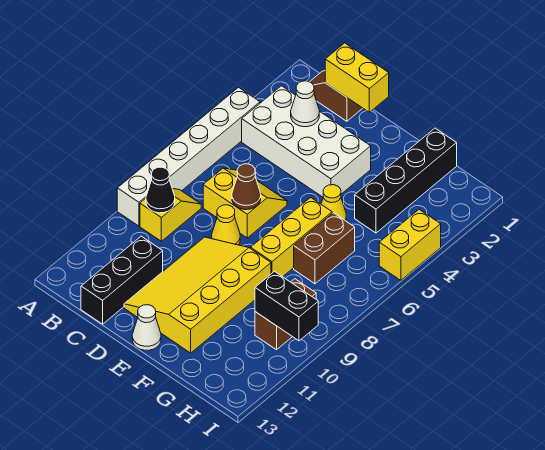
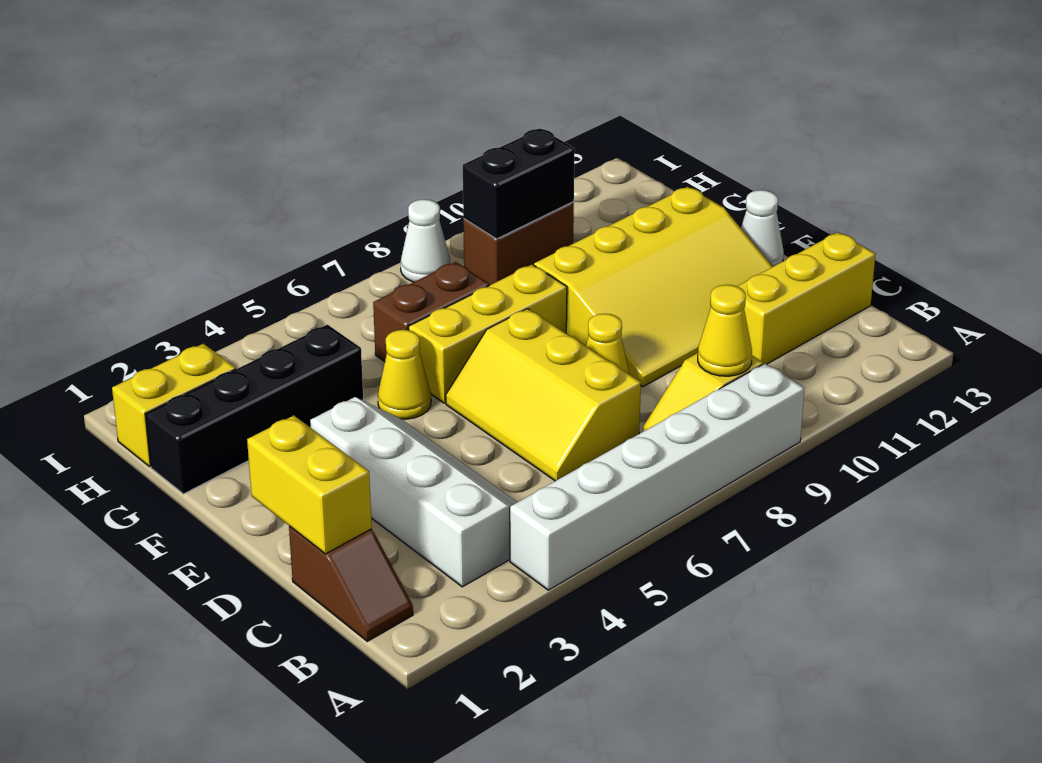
white brick B3:E4 level 1 -> white slope B3:E4 level 1 top 3
black cone B9 level 2 -> yellow cone B9 level 2
white cone C3 level 2 -> white cone I8 level 1
yellow slope C6:D7 level 1 top 7 -> yellow slope C6:E7 level 1 top 7
black brick C11:C13 level 1 -> yellow brick C11:C13 level 1
brown cone D7 level 2 -> none
black brick H10:I10 level 2 -> black brick H9:H10 level 2
yellow brick I4:I5 level 1 -> yellow brick H1:H2 level 1

